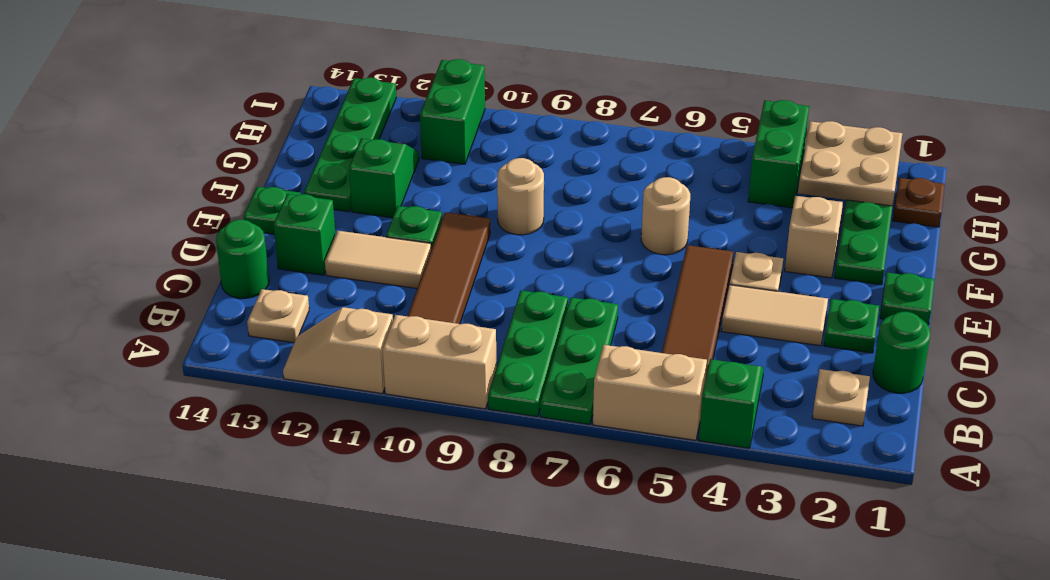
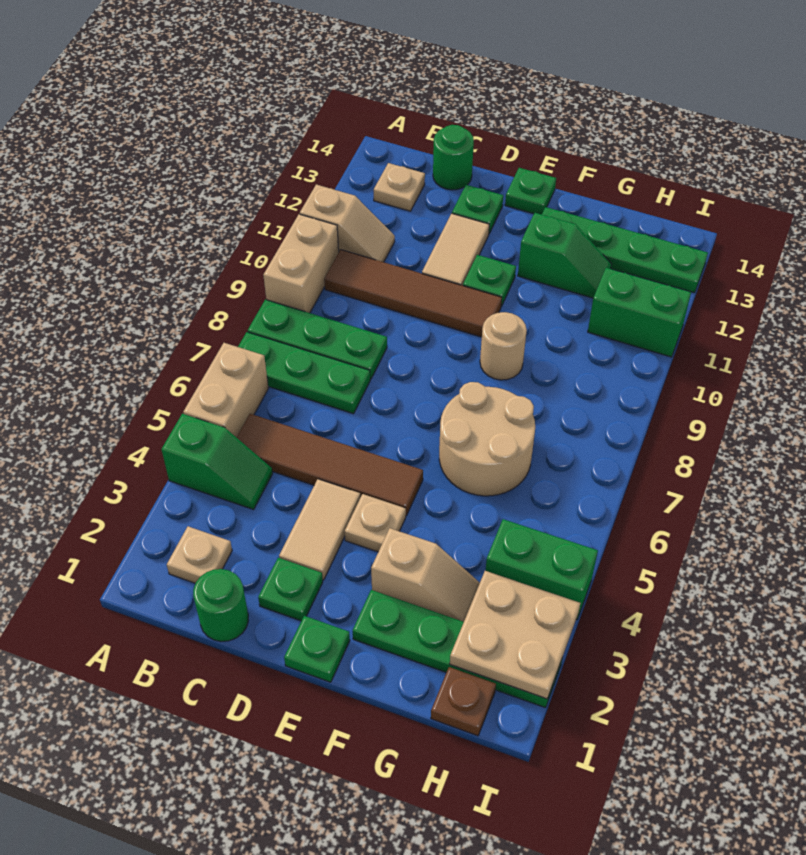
tan slope A11:A12 level 1 top 11 -> tan slope A11:B11 level 1 top A
green brick D13 level 1 -> green plate D13 level 1
tan round brick F6 level 1 -> tan round brick F6:G7 level 1

